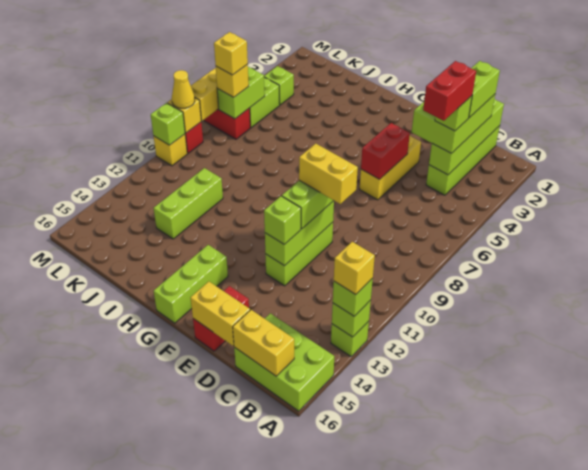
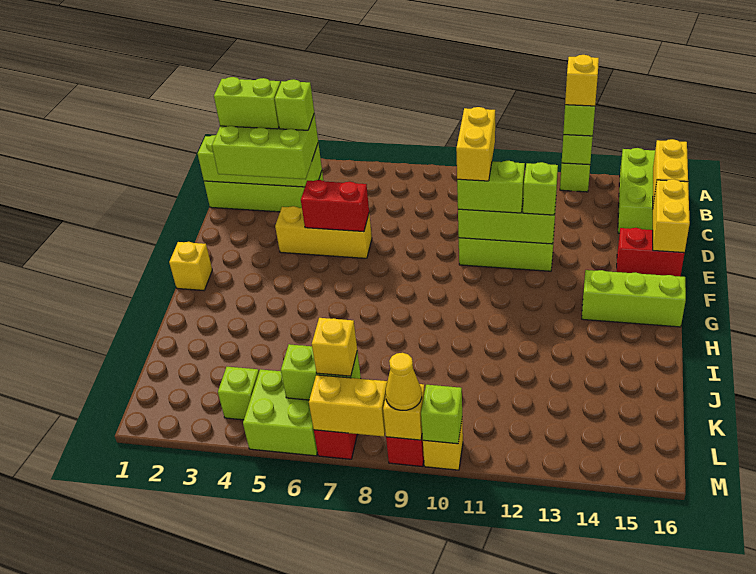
red brick C4:C5 level 5 -> none
lime brick J11:J13 level 1 -> none
yellow brick L7 level 4 -> yellow brick G1 level 1

